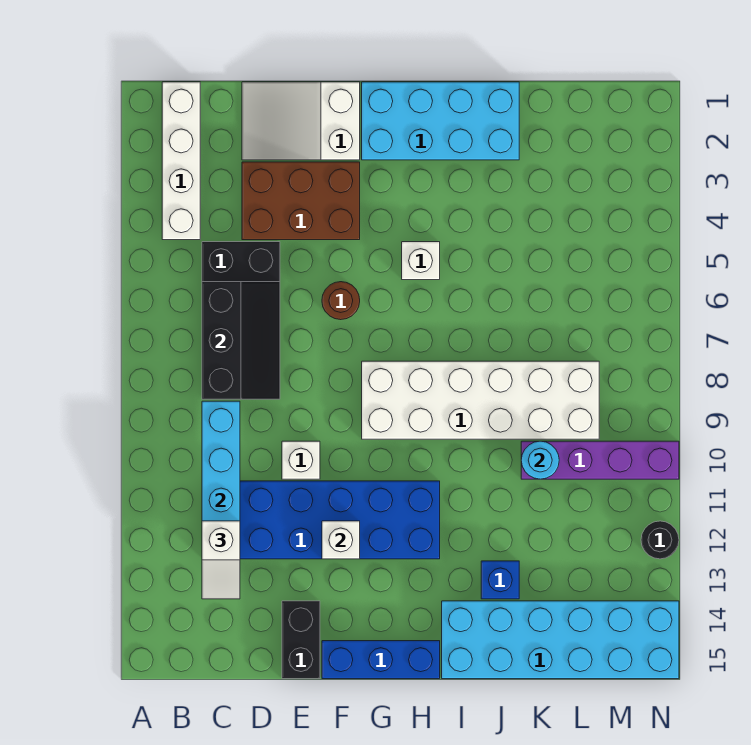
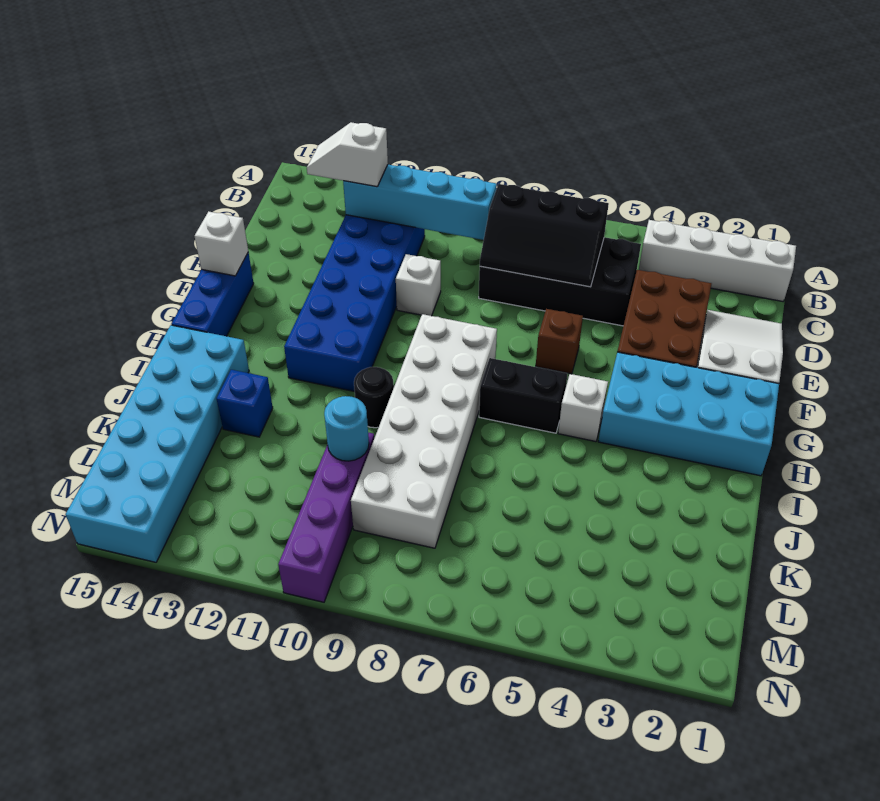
black brick E14:E15 level 1 -> black brick H6:H7 level 1
brown round brick F6 level 1 -> brown brick F6 level 1
white brick F12 level 2 -> white brick F15 level 2
cyan brick G1:J2 level 1 -> cyan brick G1:H4 level 1
black round brick N12 level 1 -> black round brick I10 level 1

